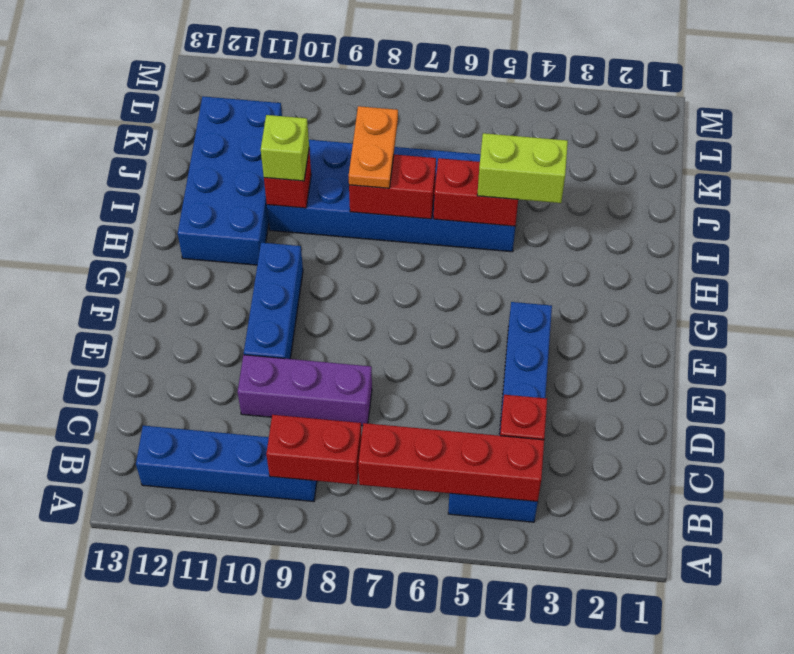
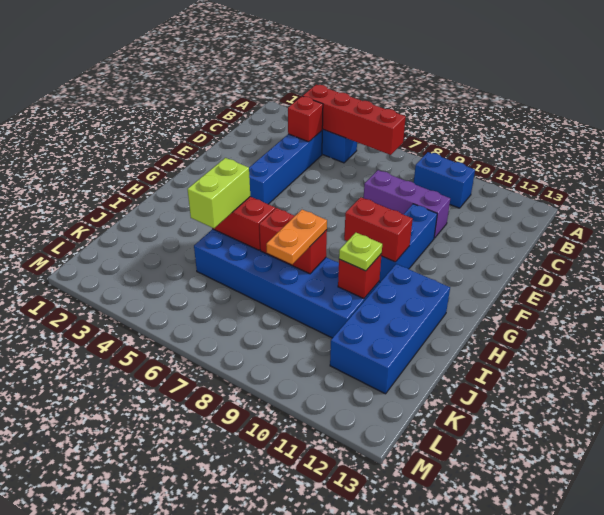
red brick B8:B9 level 2 -> red brick G9:G10 level 2
blue brick B9:B12 level 1 -> blue brick B9:B10 level 1
lime brick I4:I5 level 3 -> lime brick I5:J5 level 3
lime brick I10 level 3 -> lime plate I10 level 3

